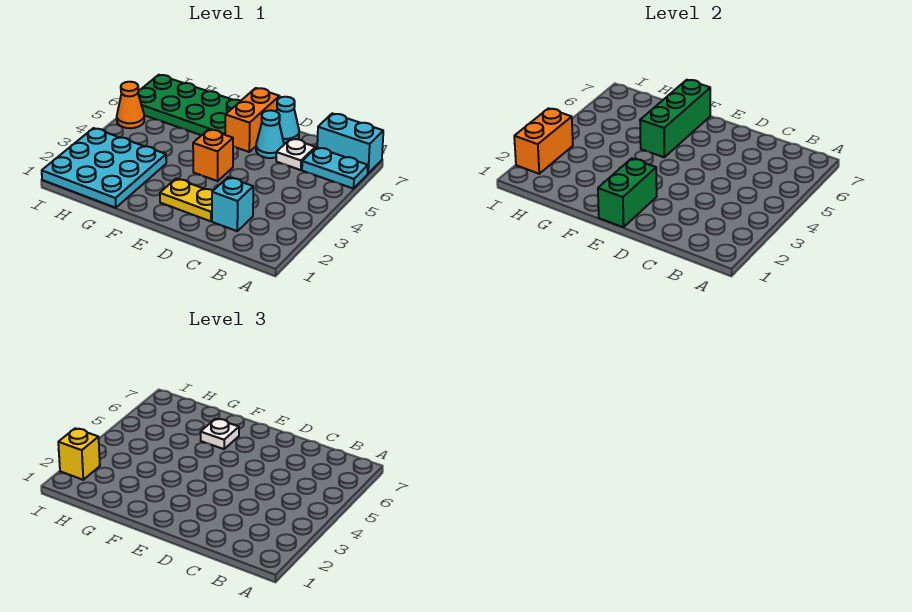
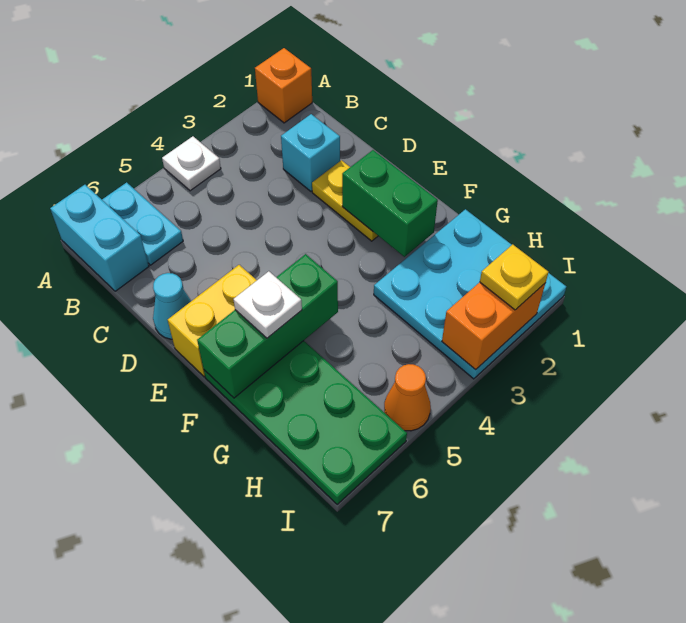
white plate C6 level 1 -> white plate A4 level 1
cyan cone D6 level 1 -> none
green brick E1:E2 level 2 -> green brick E2:F2 level 2
orange brick E4 level 1 -> orange brick A1 level 1
orange brick E6:E7 level 1 -> yellow brick E6:E7 level 1
yellow brick I2 level 3 -> yellow plate I2 level 3

